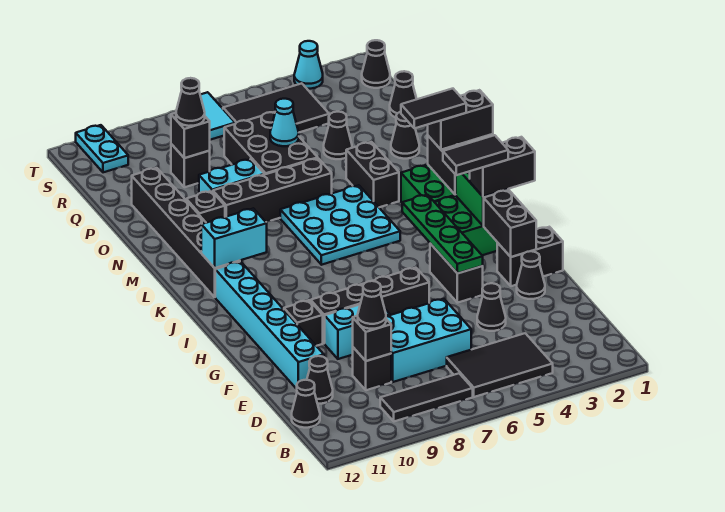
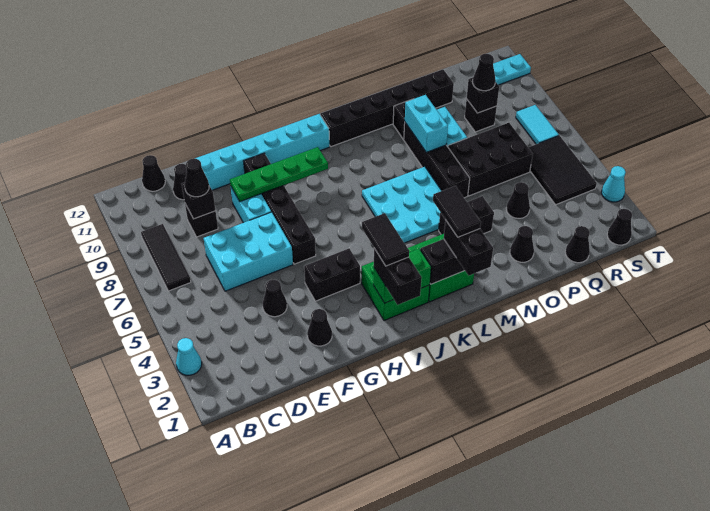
black tile B4:C6 level 1 -> none
cyan brick D6:E8 level 1 -> cyan brick D6:F7 level 1
black brick G1:G2 level 1 -> none
black brick G2:H2 level 2 -> none
green plate G4:J4 level 2 -> green plate F9:I9 level 2
cyan brick K10:K11 level 2 -> cyan brick N8:N9 level 2
cyan cone P6 level 2 -> cyan cone A3 level 1
cyan tile S7:T7 level 1 -> cyan tile S7:S8 level 1

